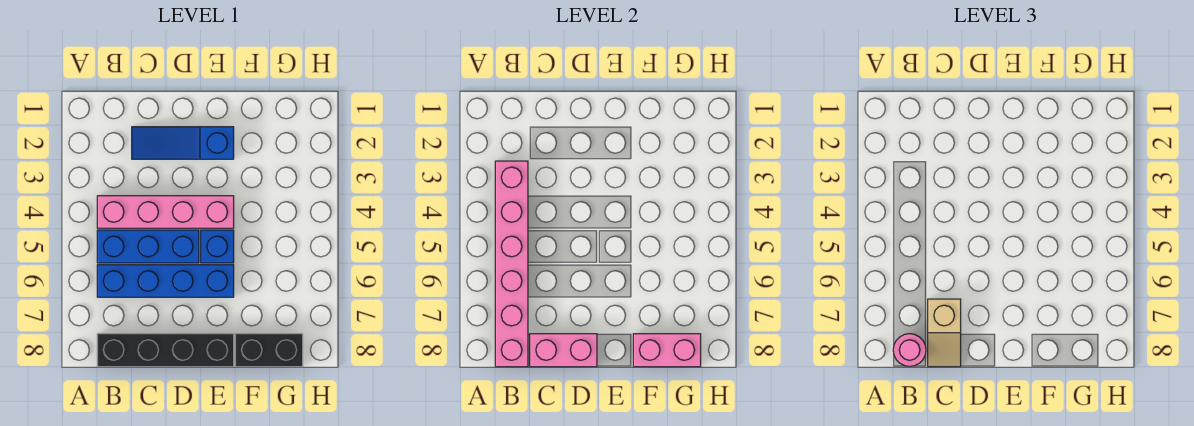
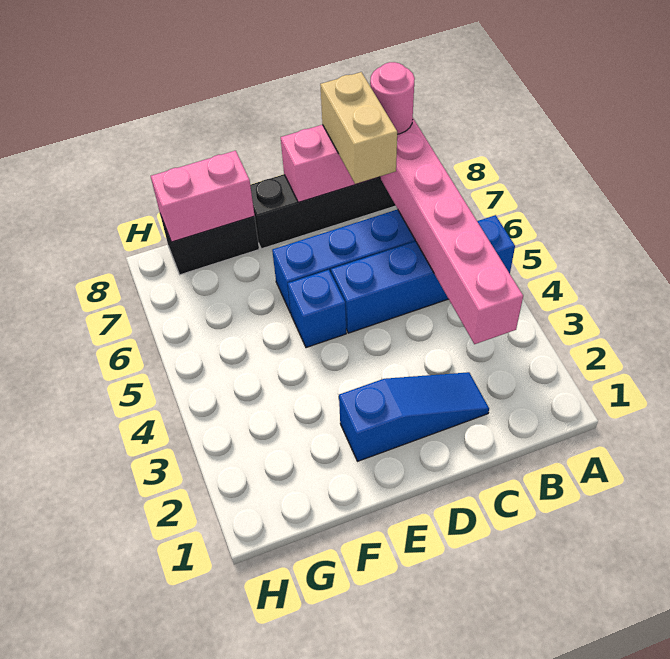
pink brick B4:E4 level 1 -> none
blue brick B5:D5 level 1 -> blue brick A5:D5 level 1
tan slope C7:C8 level 3 top 7 -> tan brick C7:C8 level 3

